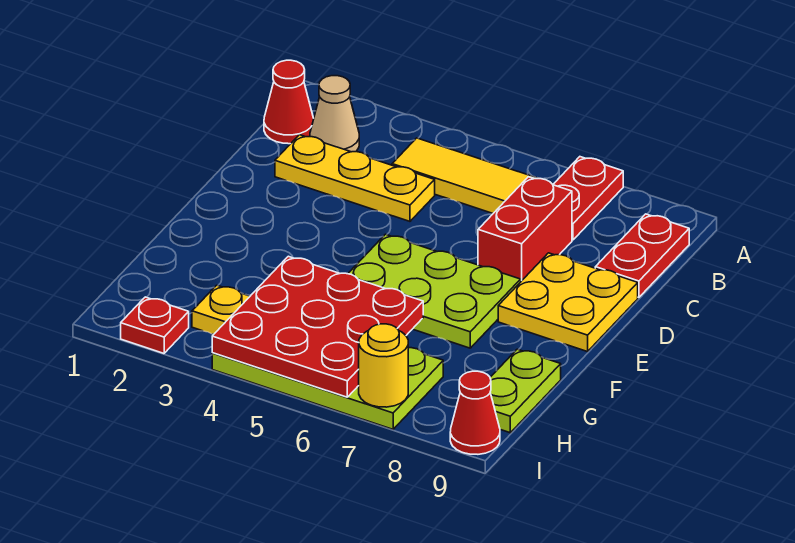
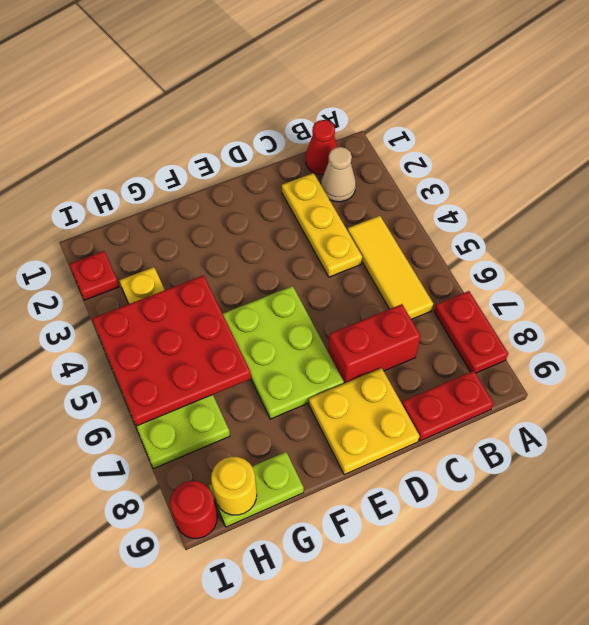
red plate A7:B7 level 1 -> red plate A7:A8 level 1
yellow round brick I7 level 2 -> yellow round brick H9 level 2
red cone I9 level 1 -> red round brick I9 level 1

